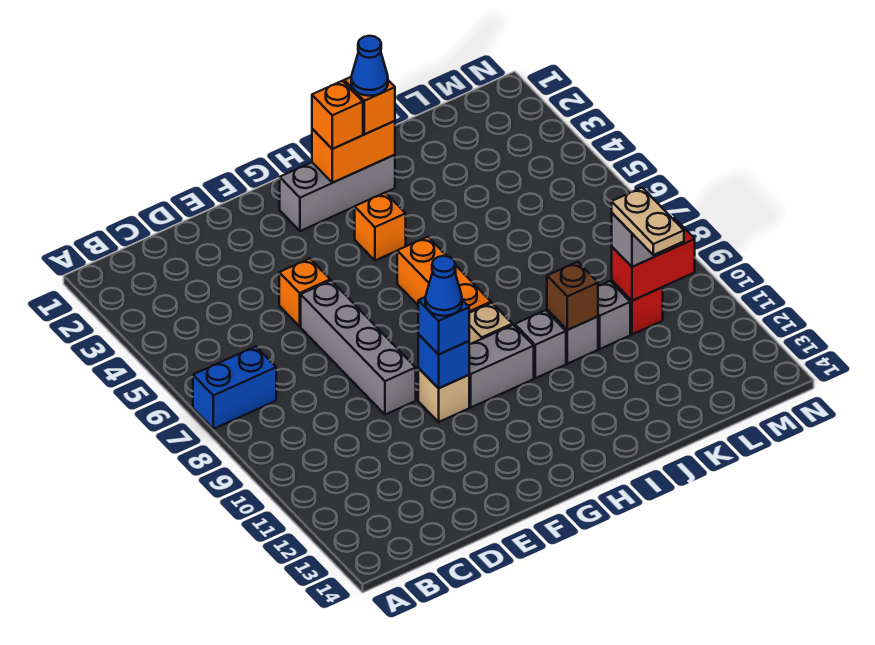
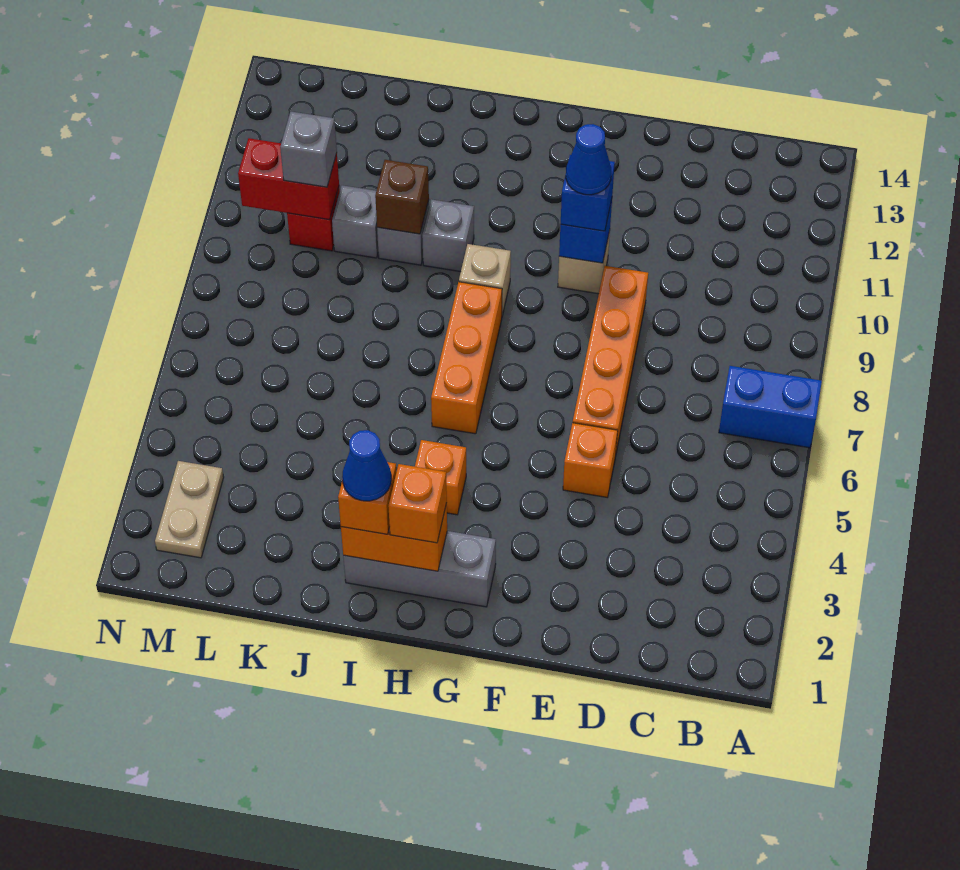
grey brick E6:E9 level 1 -> orange brick E6:E9 level 1
grey brick G10:H10 level 1 -> none
tan plate L10:L11 level 4 -> tan plate M2:M3 level 1

